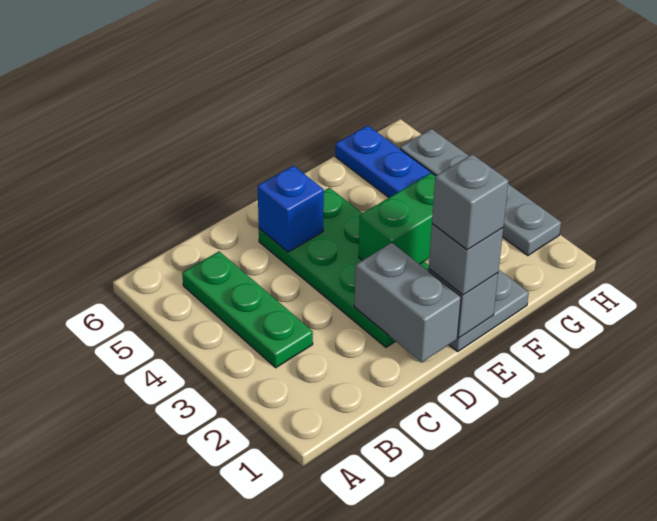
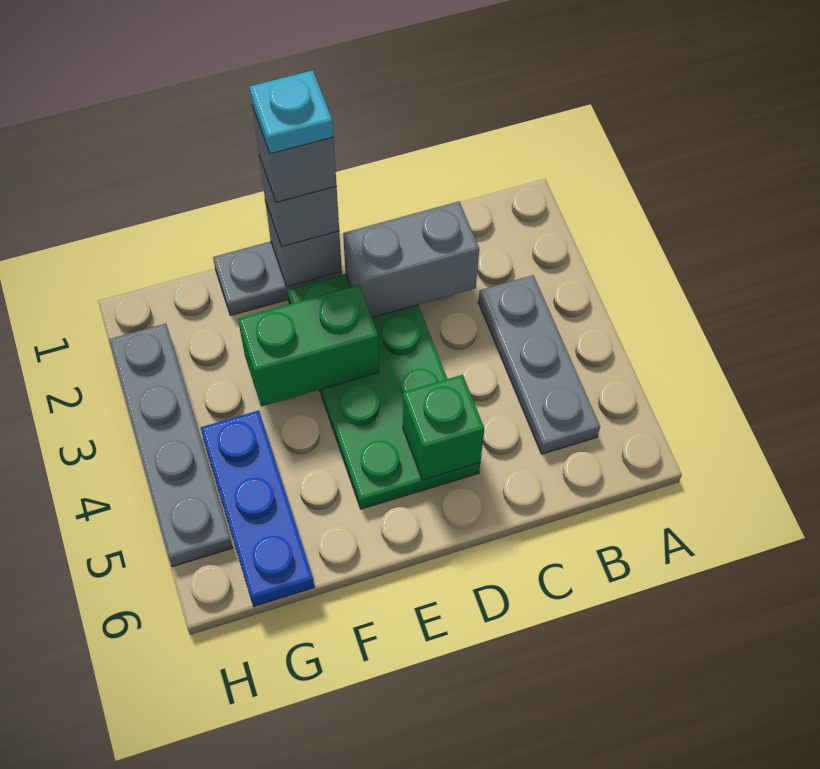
green plate B3:B5 level 1 -> grey plate B3:B5 level 1
grey brick D1:D2 level 2 -> grey brick C2:D2 level 2
blue brick D5 level 2 -> green brick D5 level 2
none -> cyan plate E1 level 5

